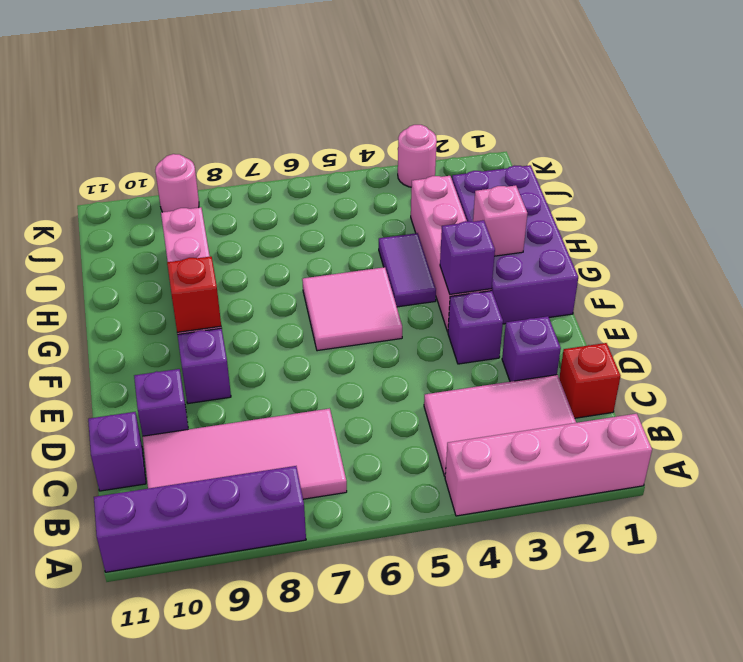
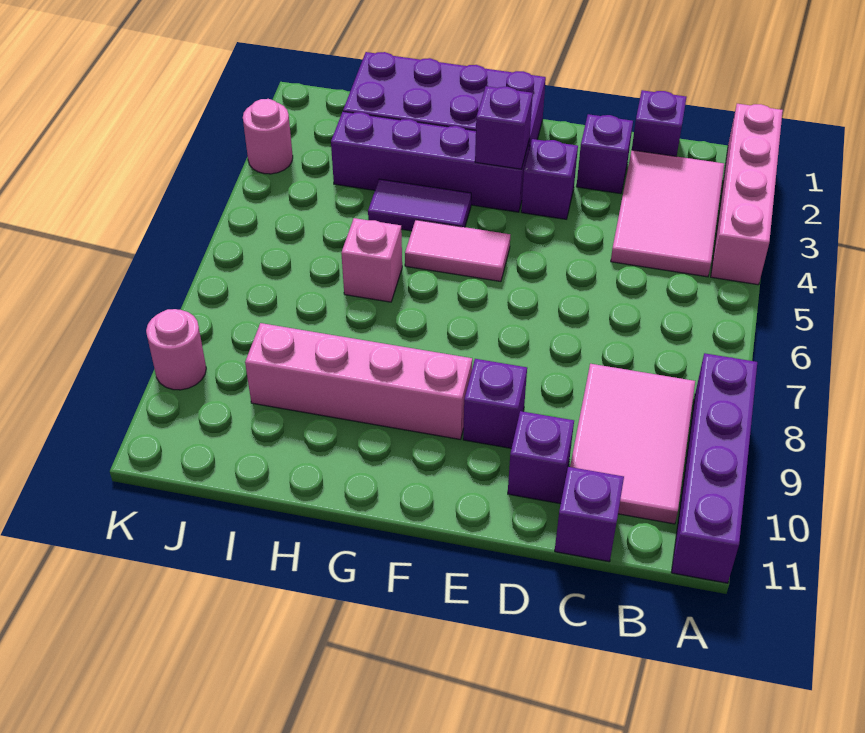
pink tile B7:C10 level 1 -> pink tile B8:C10 level 1
red brick C1 level 1 -> purple brick C1 level 1
pink brick F3:I3 level 1 -> purple brick F3:I3 level 1
pink tile F5:G6 level 1 -> pink tile F5:G5 level 1
red brick F9 level 2 -> none
pink brick G2 level 2 -> pink brick H6 level 1

